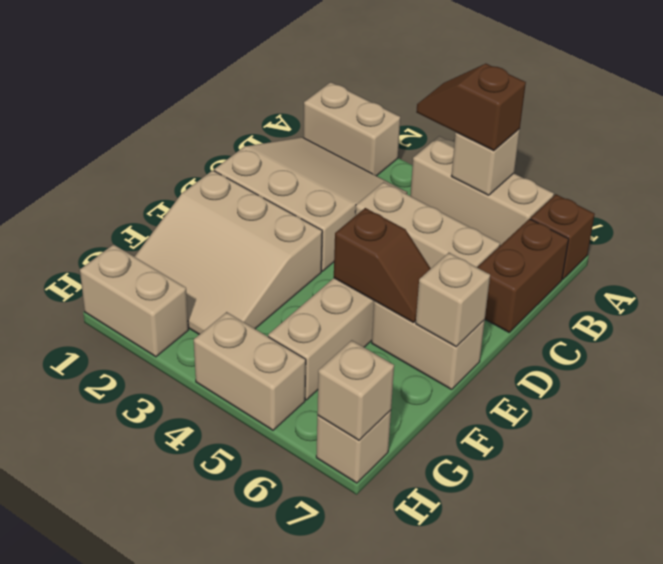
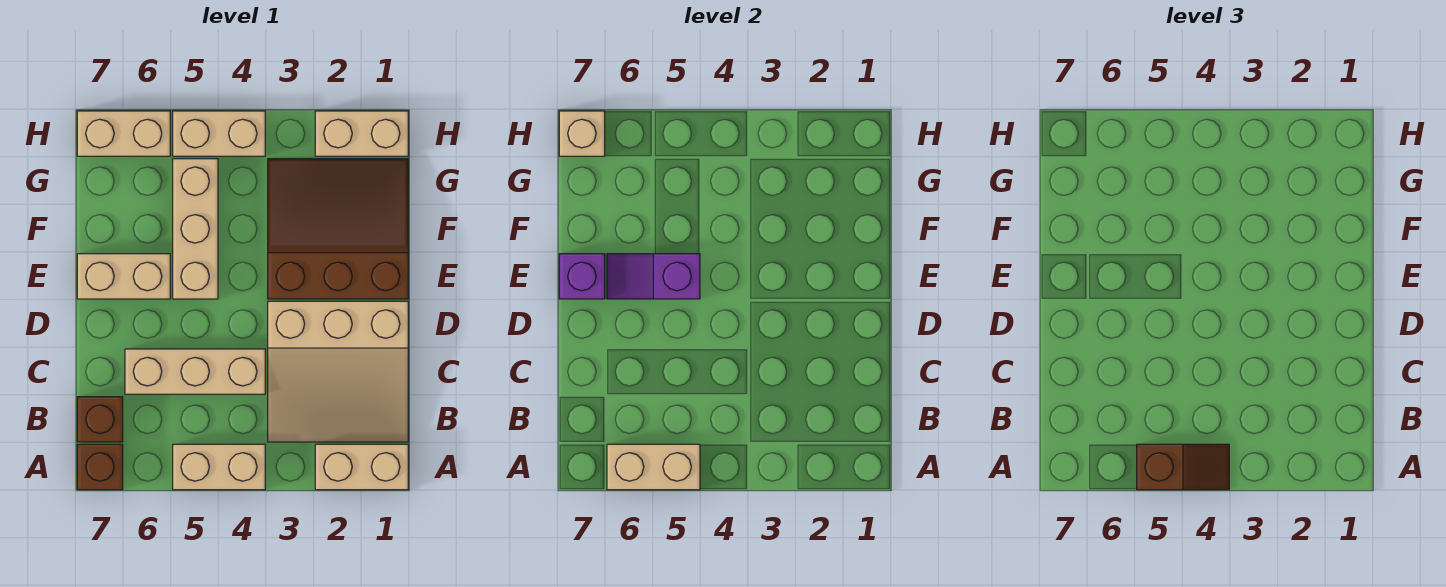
tan brick A4:A6 level 1 -> tan brick A4:A5 level 1
tan brick A5 level 2 -> tan brick A5:A6 level 2
brown brick B7:C7 level 1 -> brown brick B7 level 1
tan slope E1:G3 level 1 top E -> brown slope E1:G3 level 1 top E
brown slope E5:E6 level 2 top 5 -> purple slope E5:E6 level 2 top 5
tan brick E7 level 2 -> purple brick E7 level 2
tan brick H7 level 1 -> tan brick H6:H7 level 1

